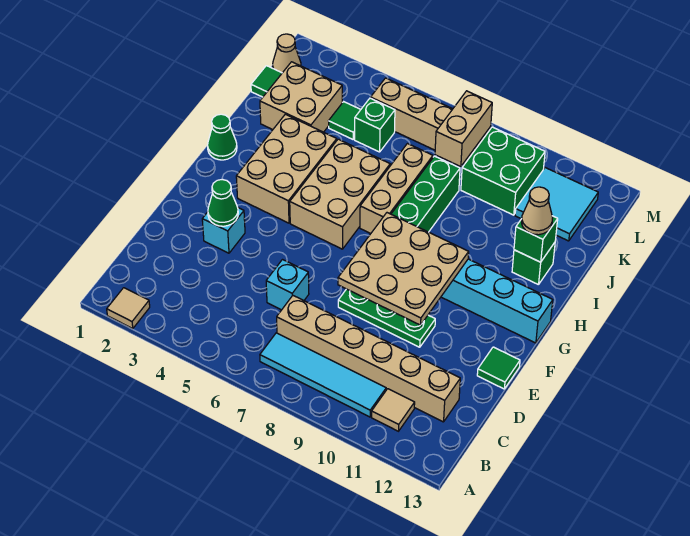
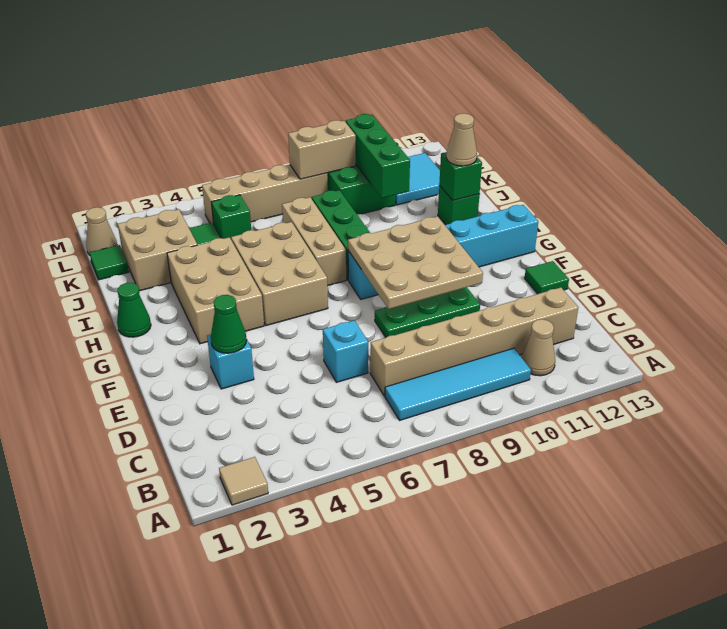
tan tile B11 level 1 -> tan cone B11 level 1
none -> green brick J10:L10 level 2
tan brick K8:L8 level 2 -> tan brick L8:L9 level 2

